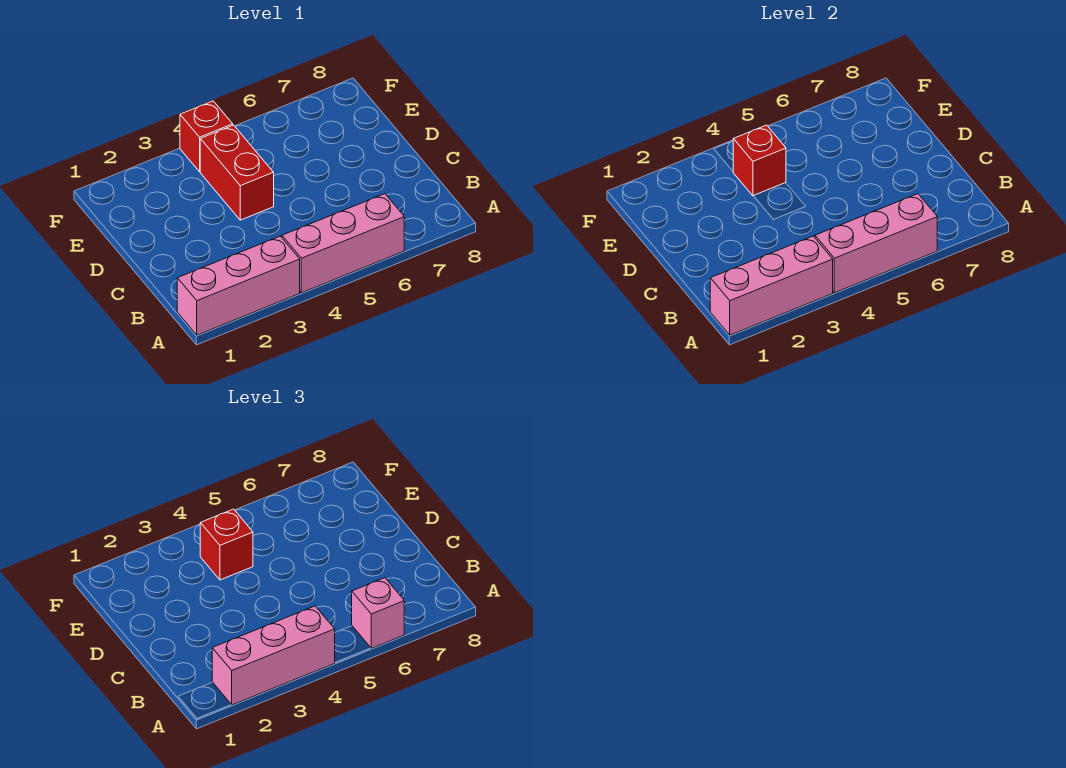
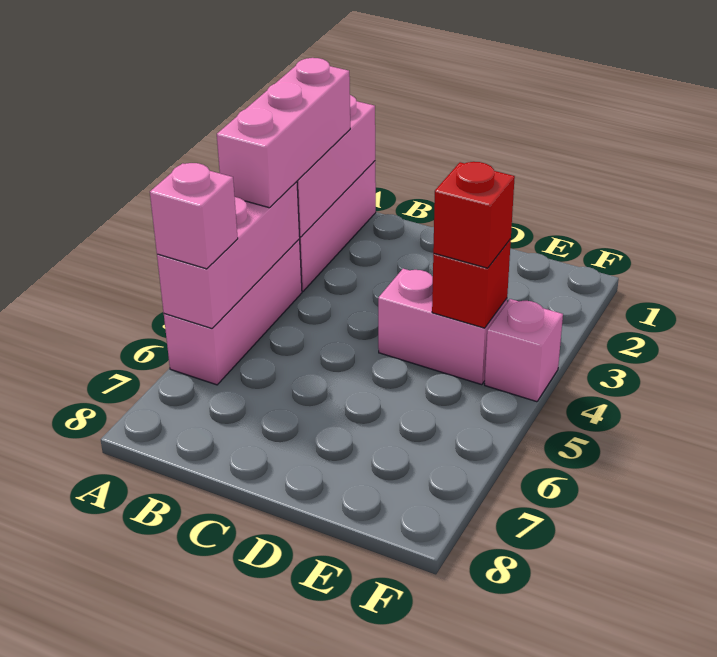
red brick D4:E4 level 1 -> pink brick D4:E4 level 1
red brick F4 level 1 -> pink brick F4 level 1

